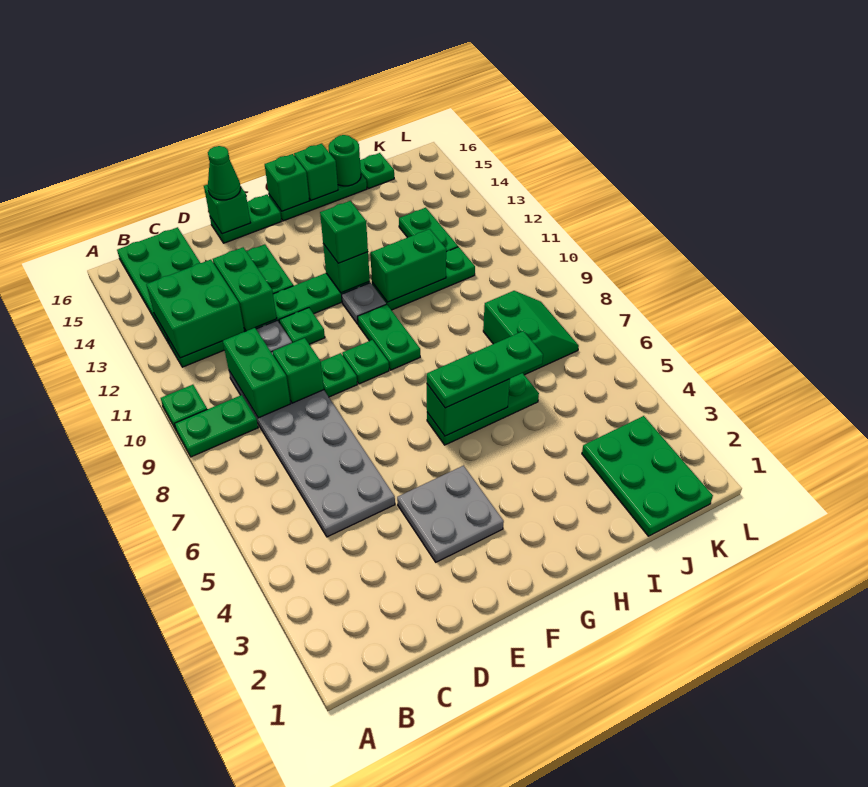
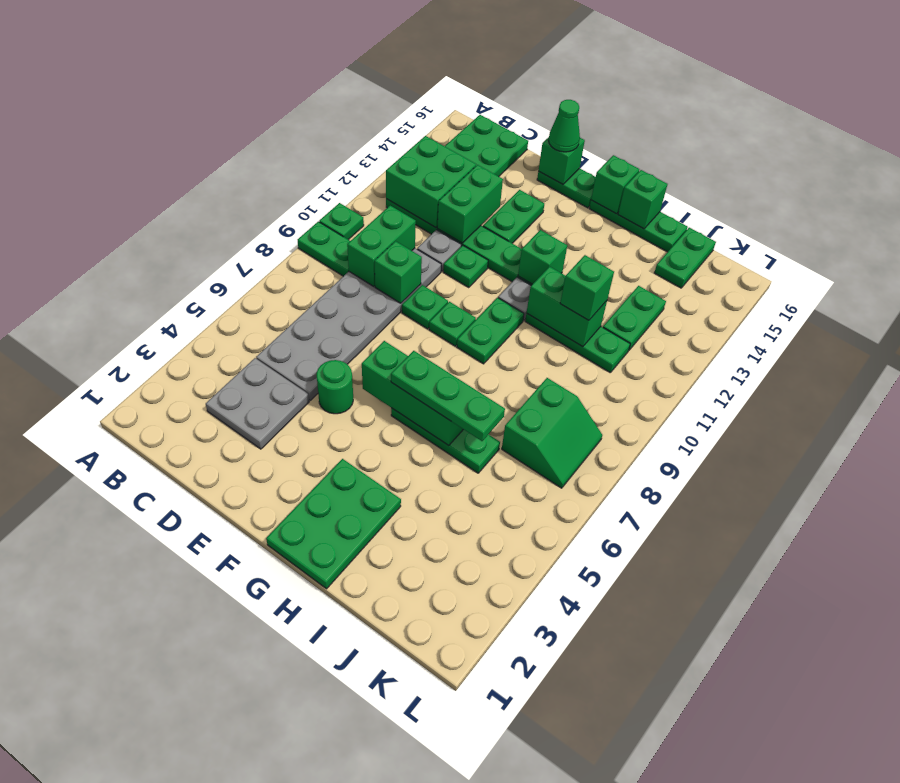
grey plate E3:F4 level 1 -> grey plate C3:D4 level 1
green brick G6:H6 level 2 -> green brick F6:H6 level 2
green brick G12 level 3 -> green brick I11 level 3
green round brick I16 level 2 -> green round brick E5 level 1
green plate J1:K3 level 1 -> green plate G1:H3 level 1
green plate J16 level 1 -> green plate J15:J16 level 1

